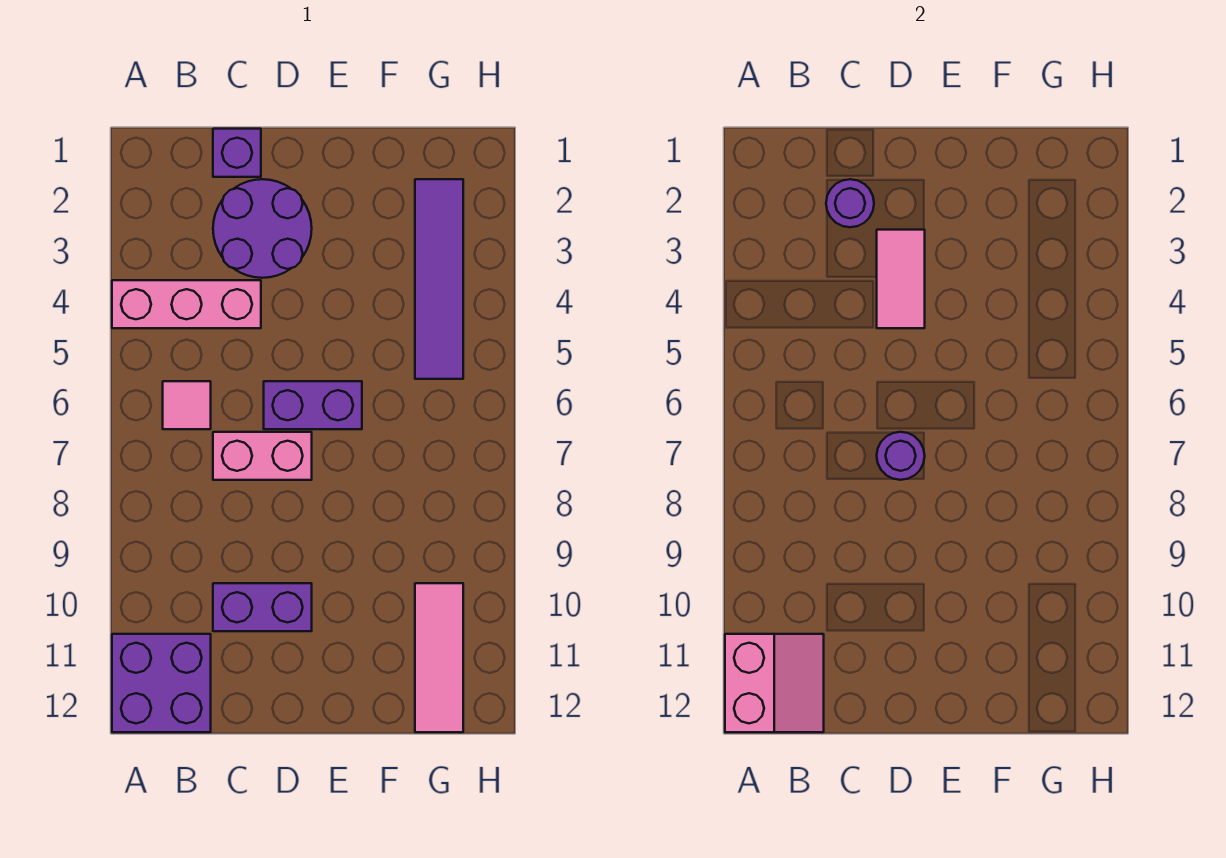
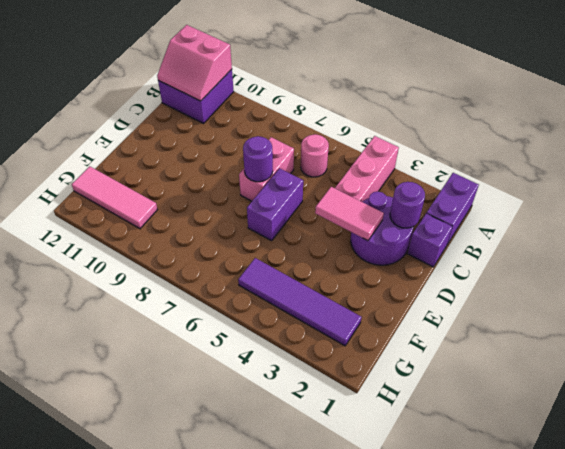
pink tile B6 level 1 -> pink round brick B6 level 1
purple brick C10:D10 level 1 -> purple brick A1:B1 level 1

